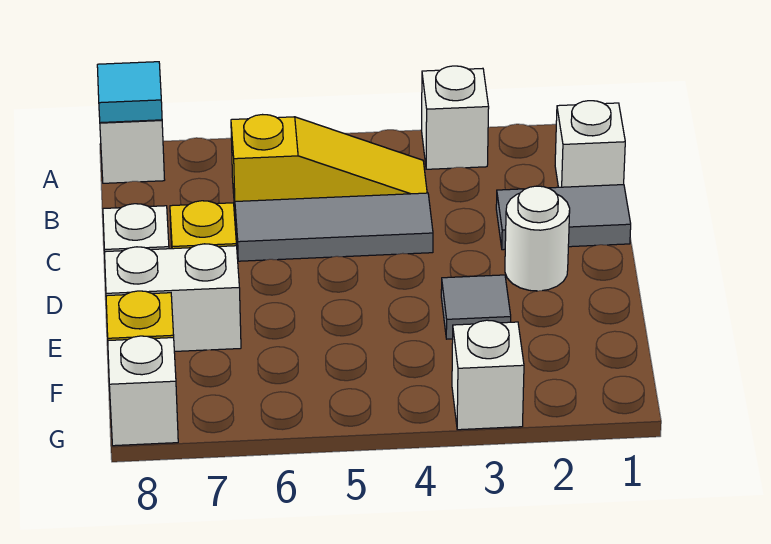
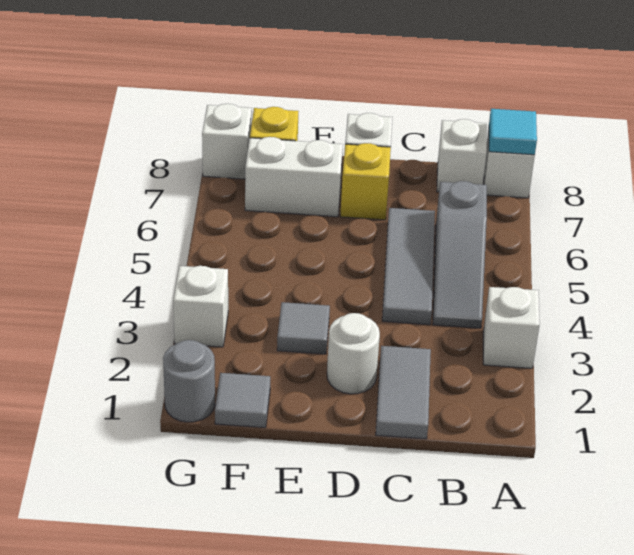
white brick B1 level 1 -> white brick B8 level 1
yellow slope B4:B6 level 1 top 6 -> grey slope B4:B6 level 1 top 6
white brick E7:E8 level 1 -> white brick E7:F7 level 1
none -> grey tile F1 level 1
none -> grey round brick G1 level 1

